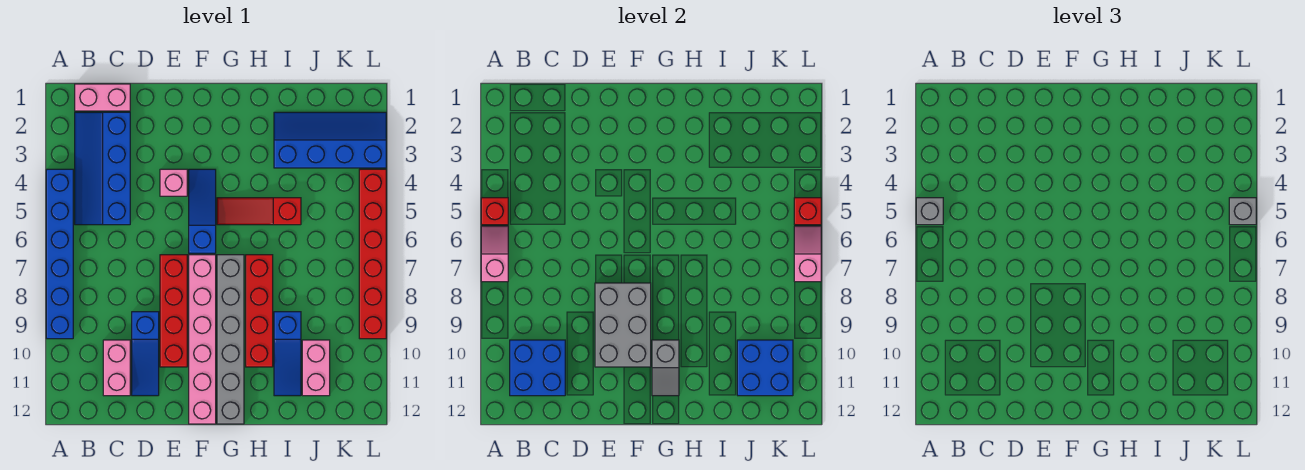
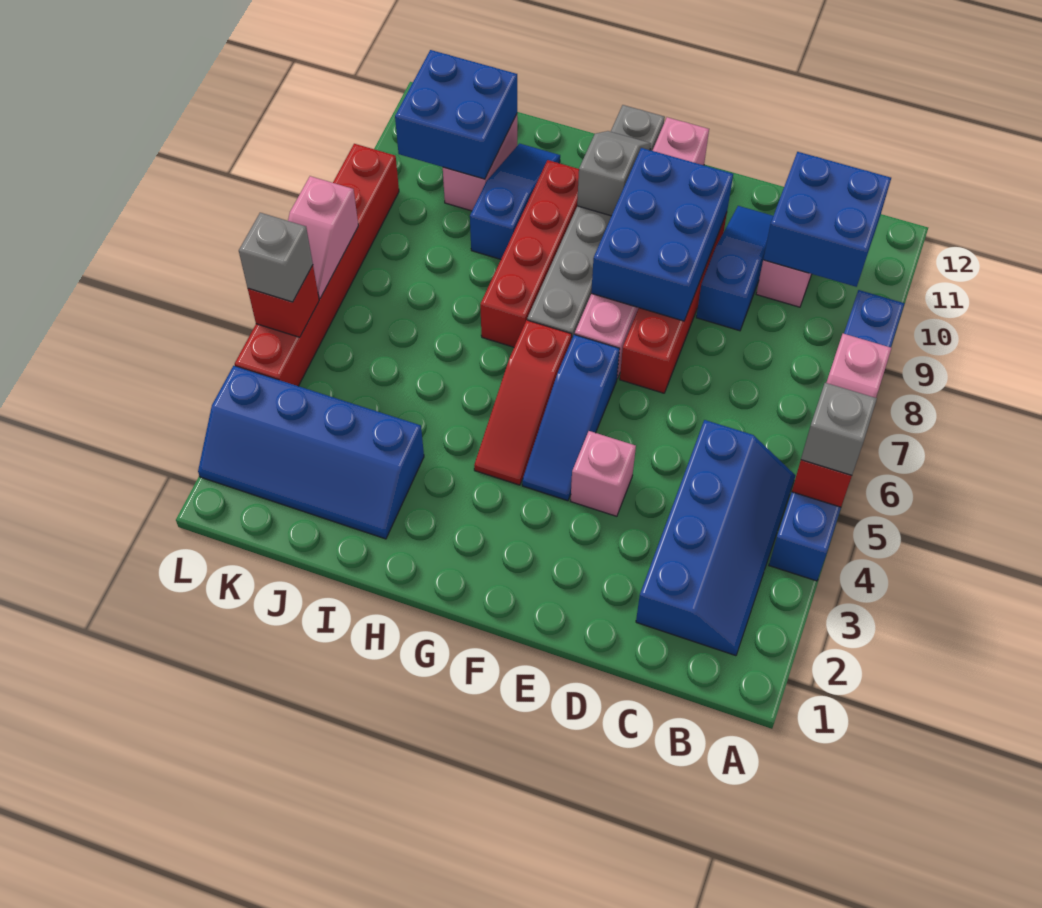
pink brick B1:C1 level 1 -> none
grey brick E8:F10 level 2 -> blue brick E8:F10 level 2
red slope G5:I5 level 1 top I -> red slope G4:G6 level 1 top 6

